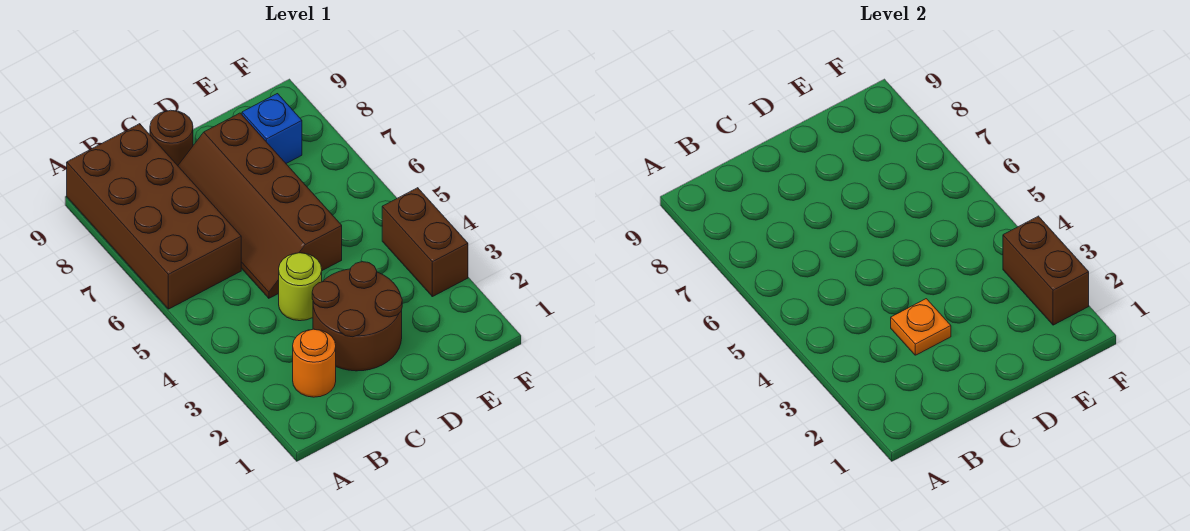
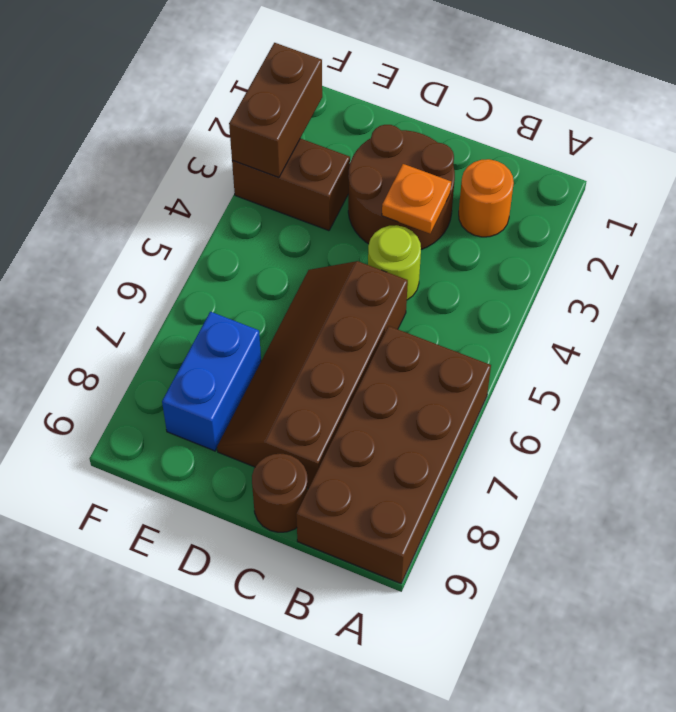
brown slope C5:D8 level 1 top D -> brown slope C5:D8 level 1 top C
blue brick E8 level 1 -> blue brick E7:E8 level 1
brown brick F3:F4 level 1 -> brown brick E3:F3 level 1

